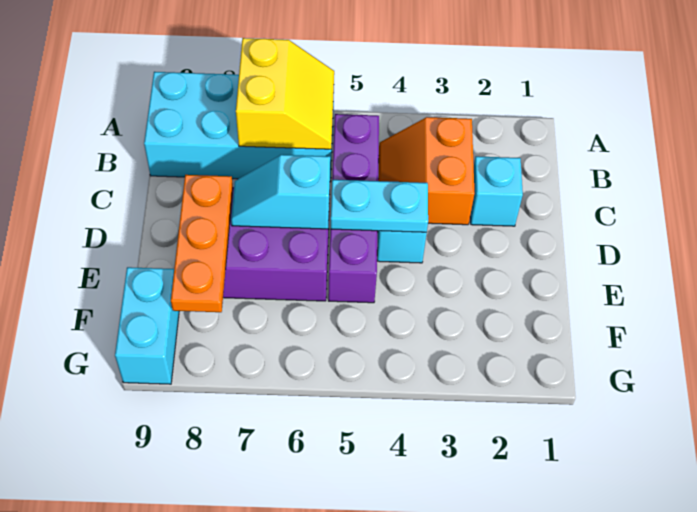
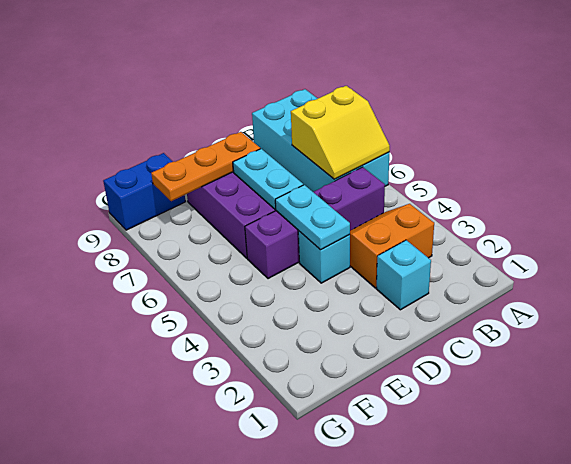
cyan slope D6:D7 level 2 top 6 -> cyan plate D6:D7 level 2
cyan brick F9:G9 level 1 -> blue brick F9:G9 level 1

